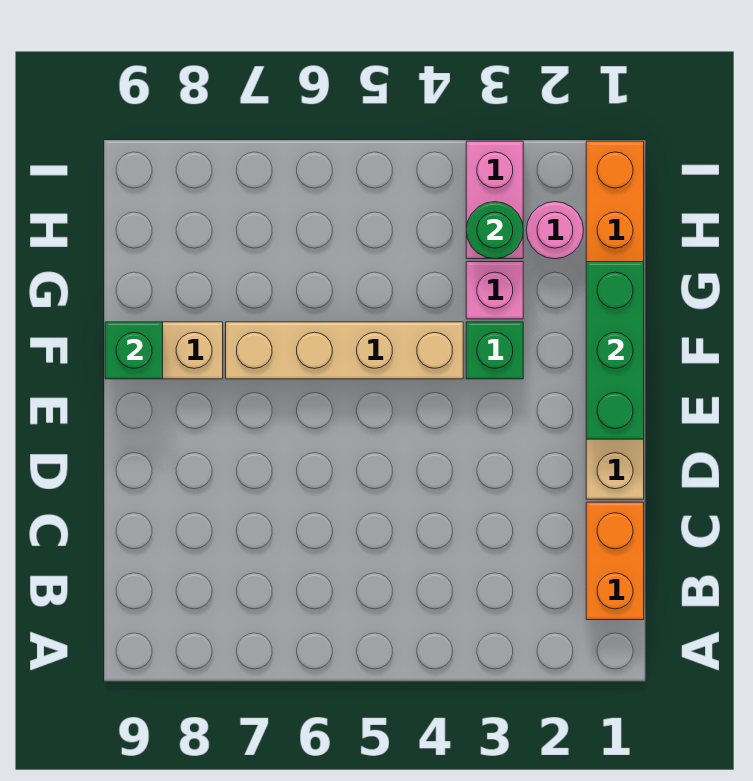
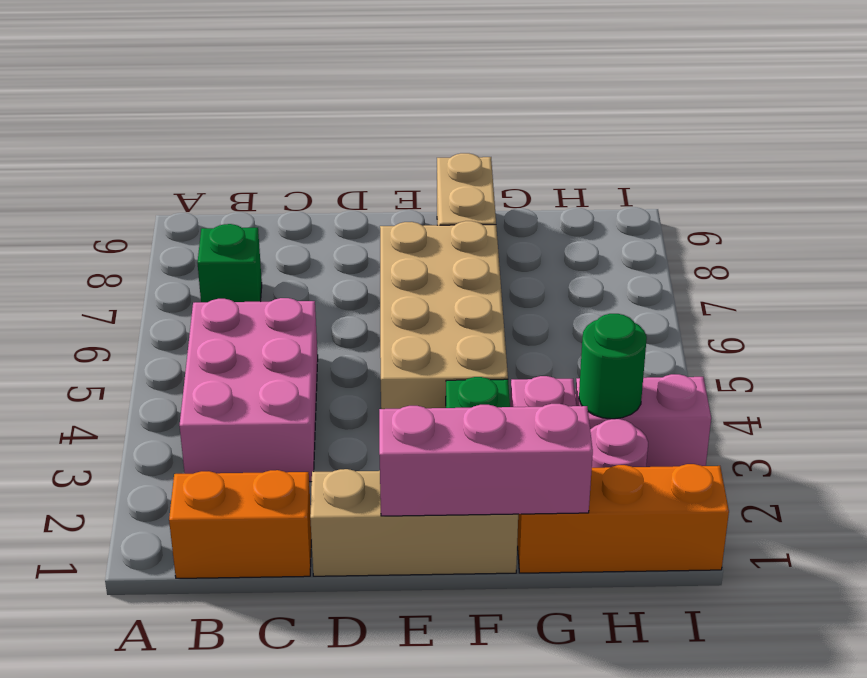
none -> pink brick B3:C5 level 1
green brick E1:G1 level 2 -> pink brick E1:G1 level 2
tan brick F4:F7 level 1 -> tan brick E4:F7 level 1
green brick F9 level 2 -> green brick B7 level 1

